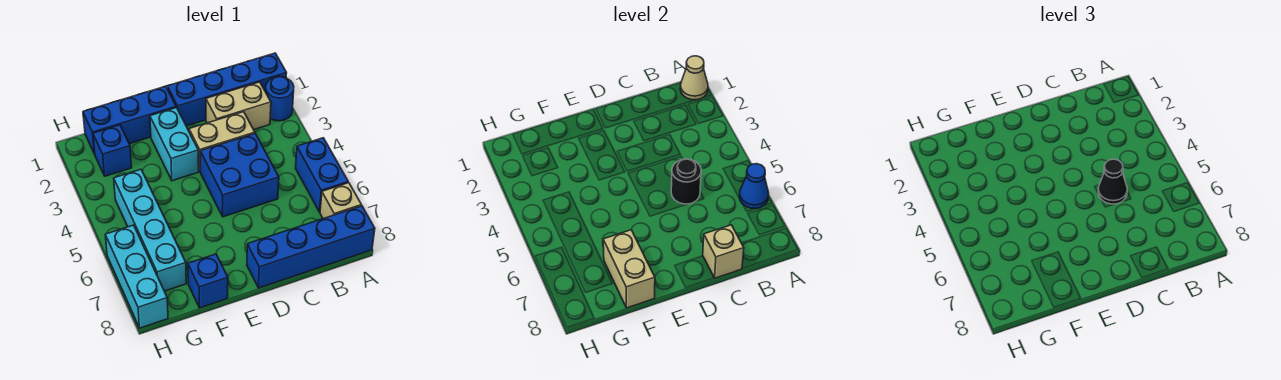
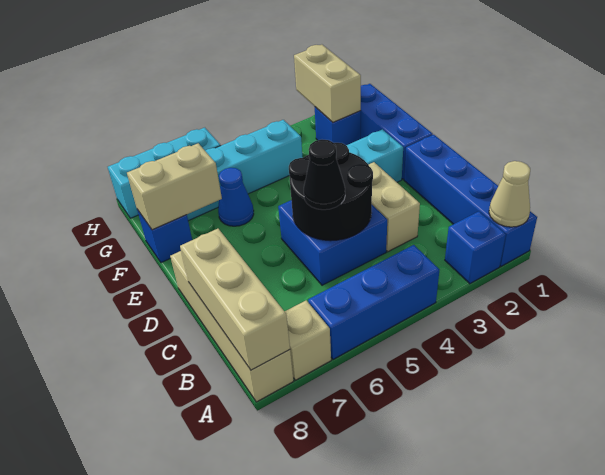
blue round brick A2 level 1 -> blue brick A2 level 1
blue brick A5:A6 level 1 -> blue brick A4:A6 level 1
blue cone A6 level 2 -> blue cone F6 level 1
blue brick A8:D8 level 1 -> tan brick A8:D8 level 1
tan brick B2:C2 level 1 -> tan brick G2:H2 level 2
black round brick C5 level 2 -> black round brick C4:D5 level 2
tan brick C8 level 2 -> tan brick A8:C8 level 2

